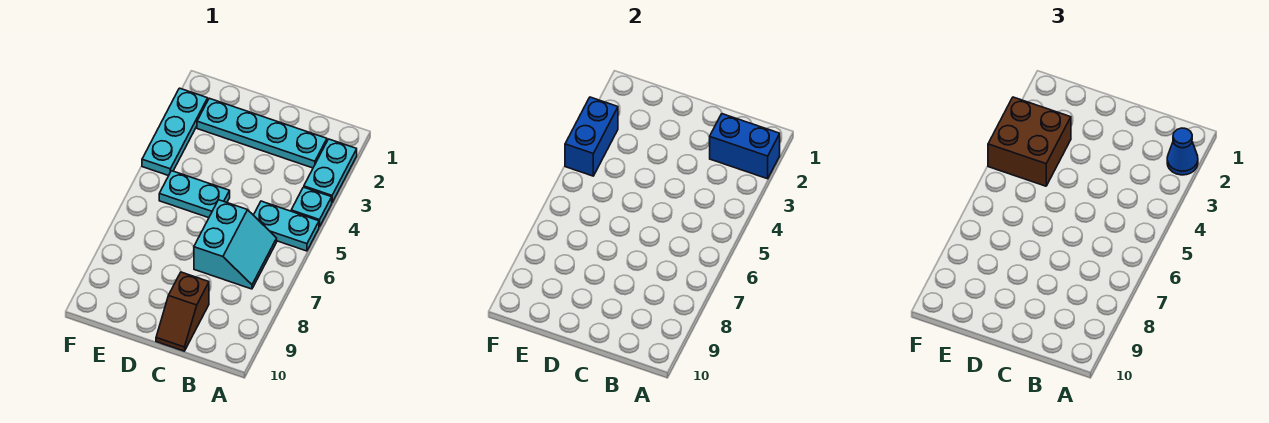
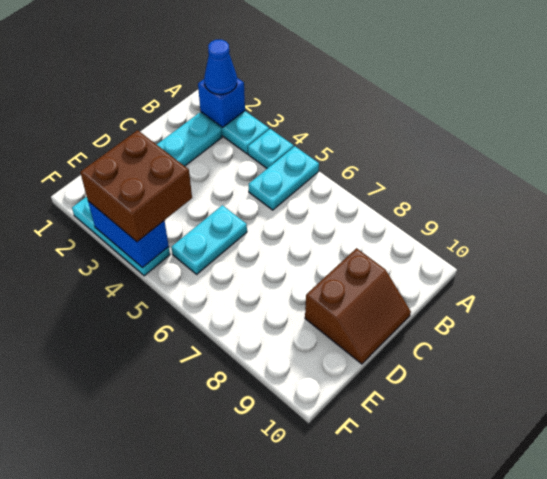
blue brick A2:B2 level 2 -> blue brick A2 level 2
cyan slope B6:C7 level 1 top C -> none
brown slope C9:C10 level 1 top 9 -> brown slope C9:D10 level 1 top 9

